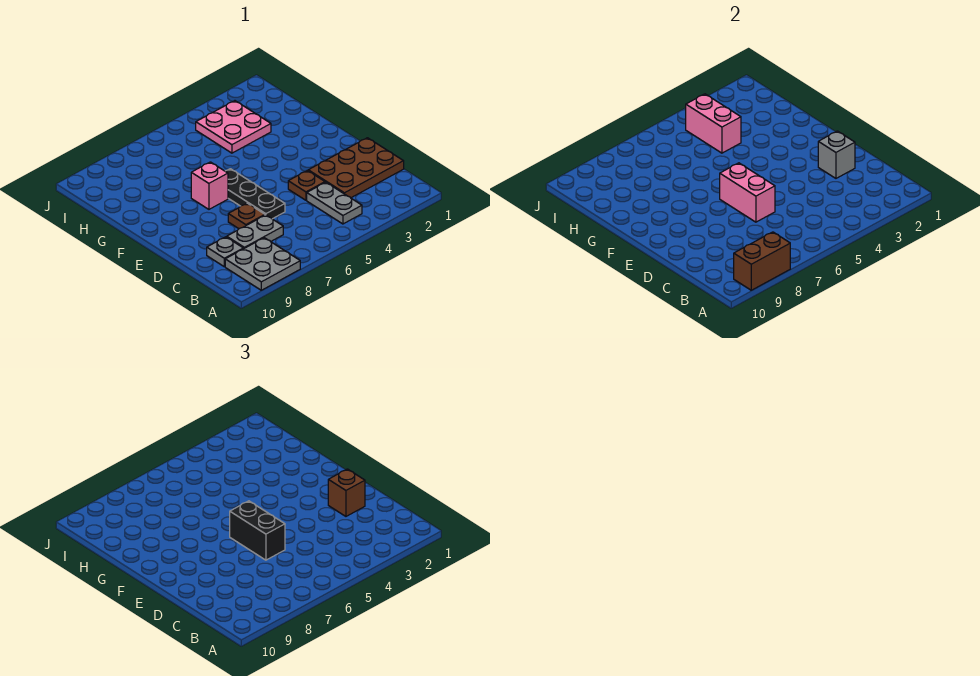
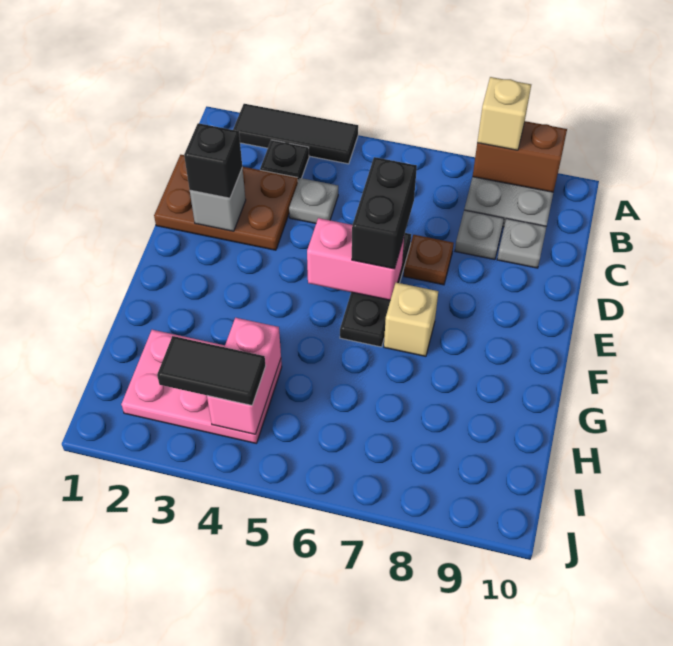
none -> black tile A2:A4 level 1
none -> tan brick A8 level 3
none -> black plate B3 level 1
grey plate B4:C4 level 1 -> grey plate C4 level 1
grey plate C7:C8 level 1 -> grey plate C8 level 1
brown brick D2 level 3 -> black brick D2 level 3
brown plate D4 level 1 -> none
pink brick D6:E6 level 2 -> pink brick E5:E6 level 2
pink brick F7 level 1 -> tan brick F7 level 1
pink plate H3:I4 level 1 -> pink plate H2:I4 level 1
none -> black tile I3:I4 level 3

